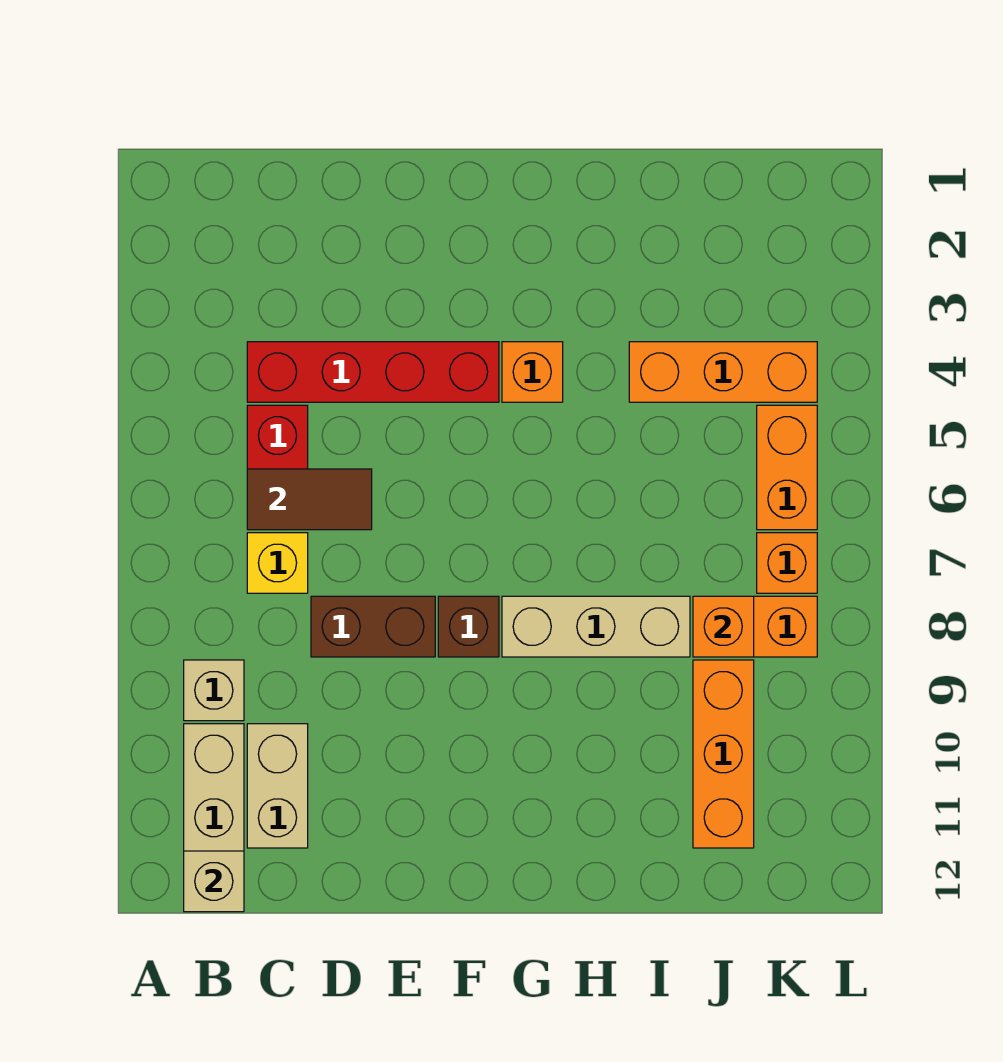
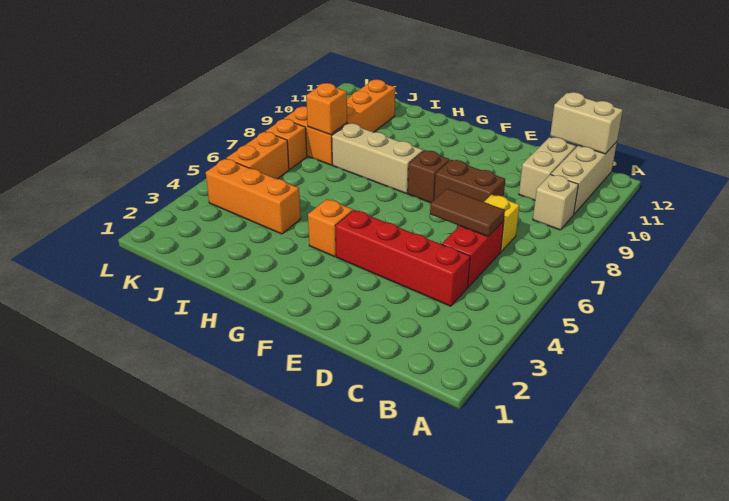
tan brick B12 level 2 -> tan brick B12:C12 level 2

